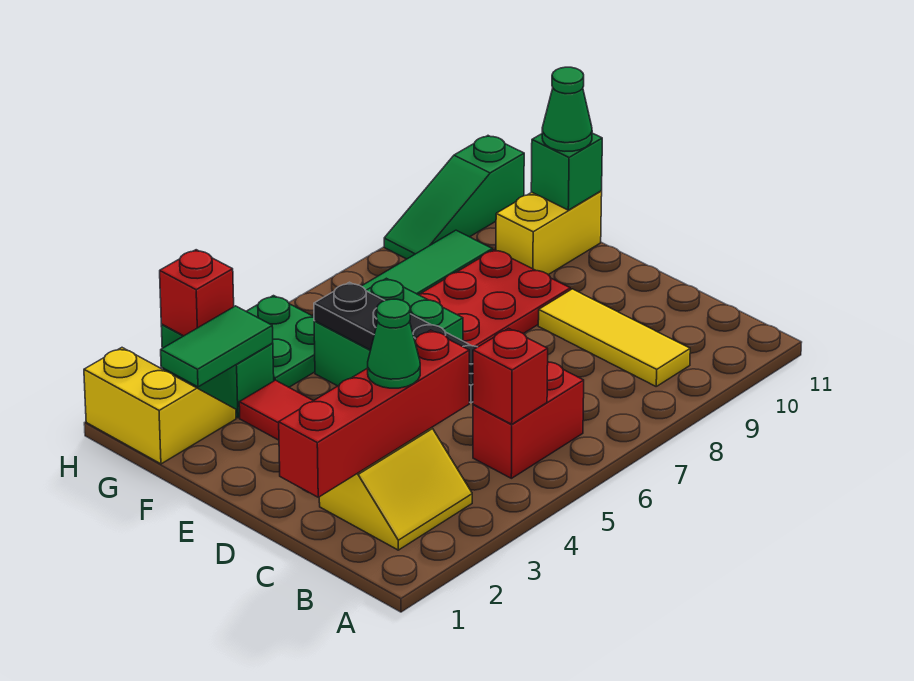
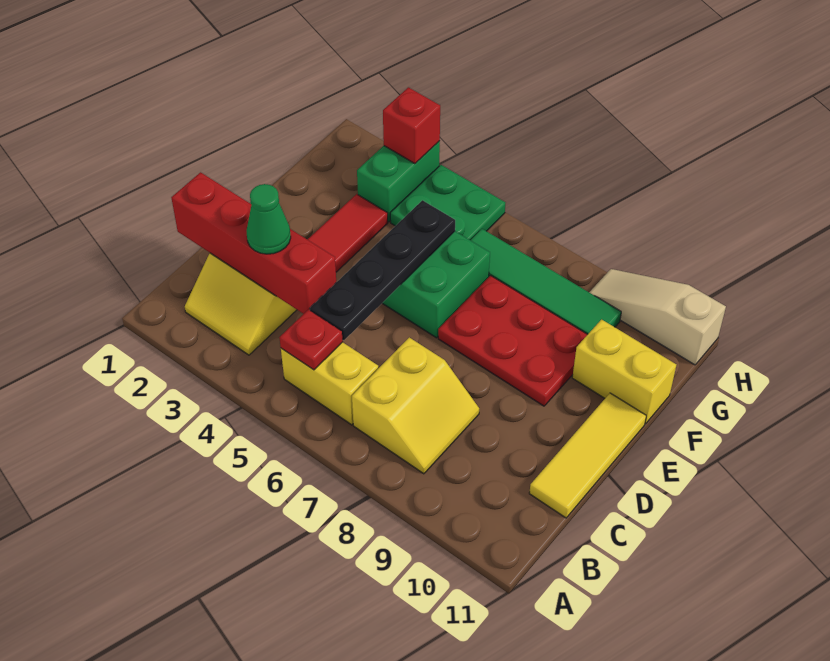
red brick B5:B6 level 1 -> yellow brick B5:B6 level 1
red brick B5 level 2 -> red plate B5 level 2
yellow tile B9:D9 level 1 -> yellow tile C11:E11 level 1
green brick F11 level 2 -> none
green cone F11 level 3 -> none
yellow slope G1:H2 level 1 top 1 -> yellow slope B7:C8 level 1 top 7
green tile G2:G3 level 2 -> none
green slope H9:H11 level 1 top 11 -> tan slope H9:H11 level 1 top 11

